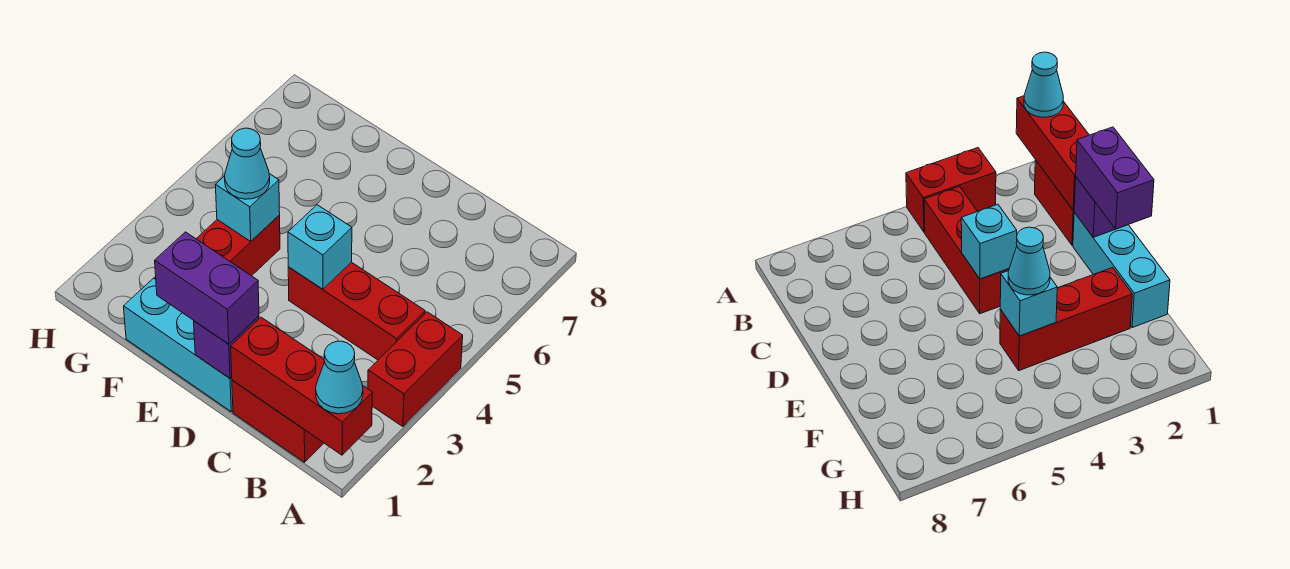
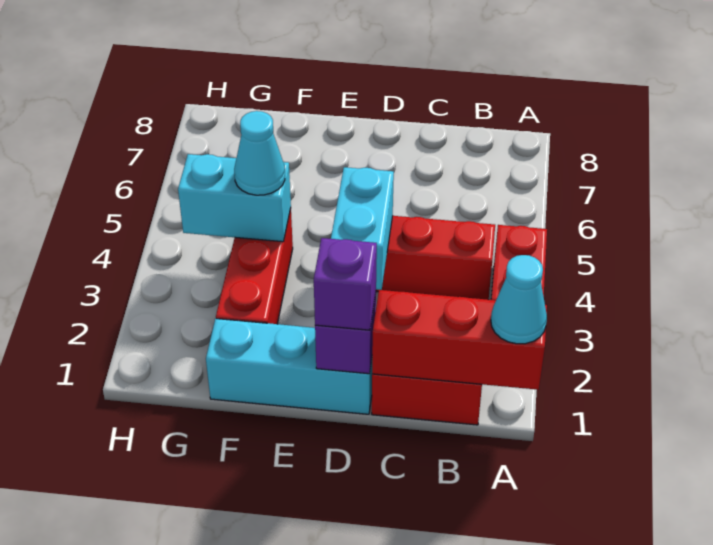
purple brick D1:E1 level 3 -> purple brick D1 level 3
cyan brick D4 level 2 -> cyan brick D3:D4 level 2
cyan brick F4 level 2 -> cyan brick F4:G4 level 2

